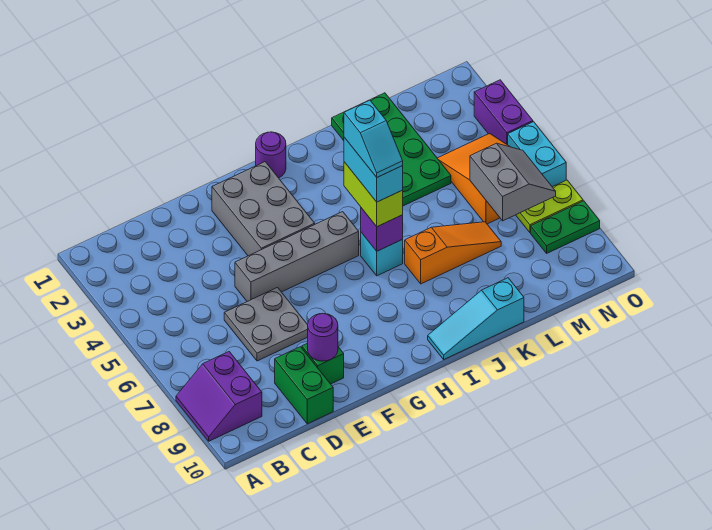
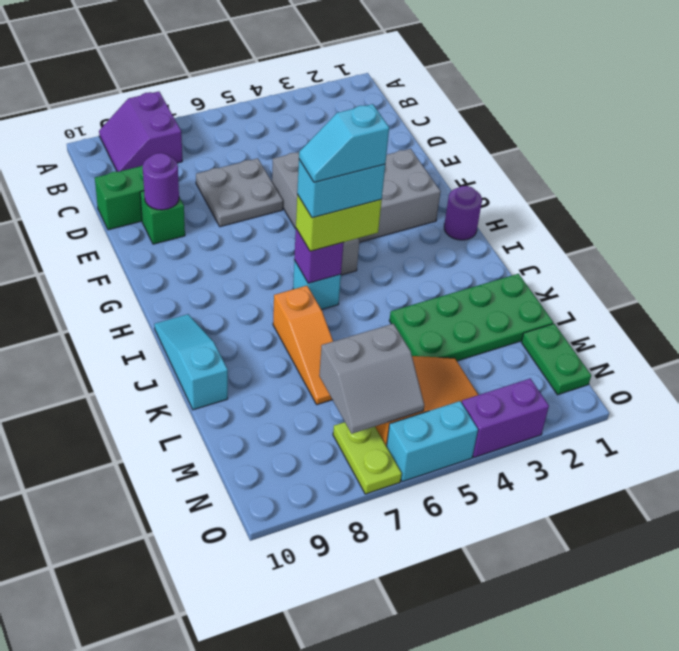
purple slope A8:B9 level 1 top B -> purple slope A8:B9 level 1 top 8
green plate N8:O8 level 1 -> green plate M1:N1 level 1

